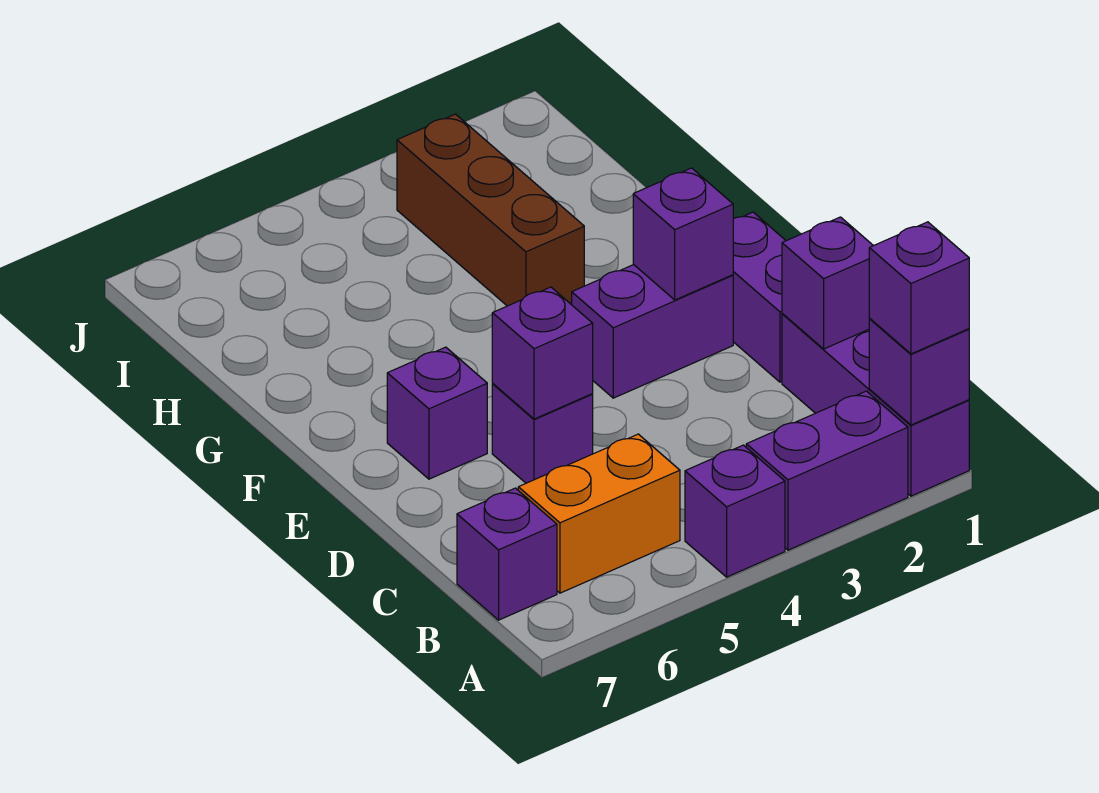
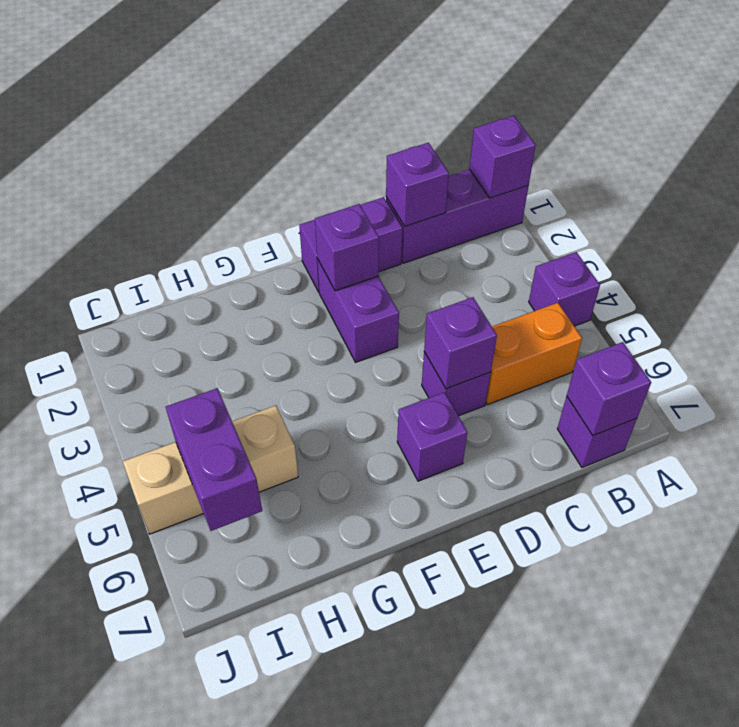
purple brick A1 level 3 -> purple brick B7 level 2
purple brick A2:A3 level 1 -> purple brick I5:I6 level 2
orange brick B5:B6 level 1 -> orange brick B5:C5 level 1
brown brick G3:I3 level 1 -> none
none -> tan brick H5:J5 level 1

